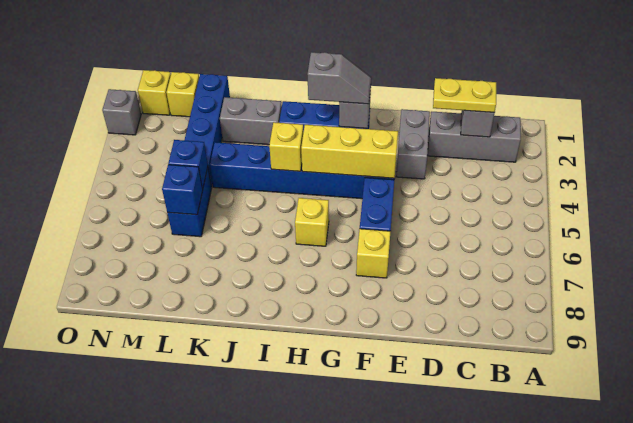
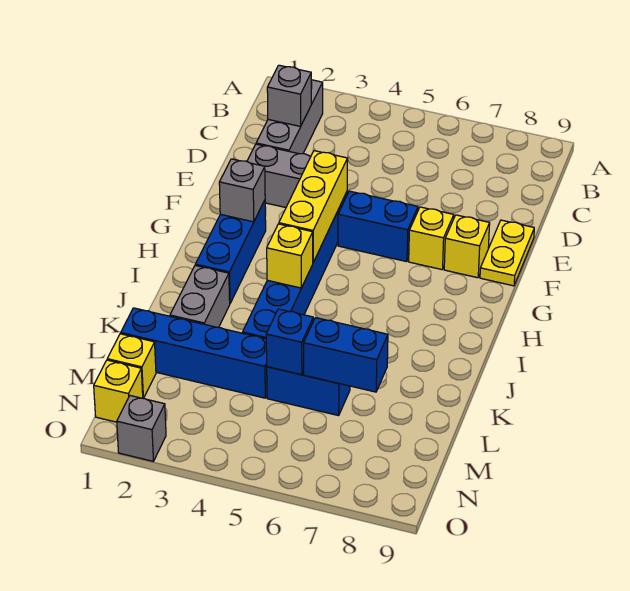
yellow plate C2:D2 level 3 -> yellow plate E9:F9 level 1
grey slope G2:H2 level 3 top H -> none
yellow brick H6 level 1 -> yellow brick F8 level 1
blue brick L6 level 2 -> blue brick L6:L7 level 2

